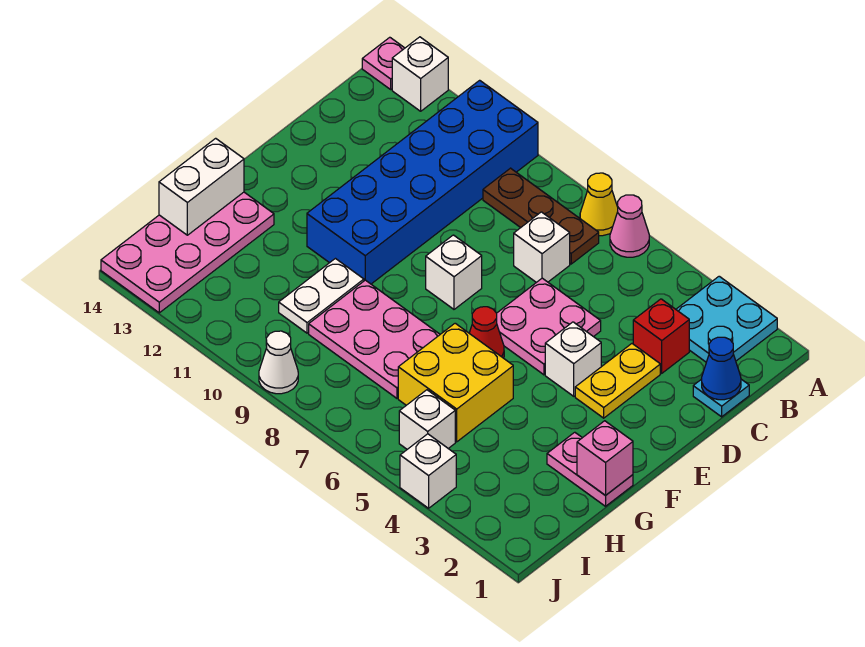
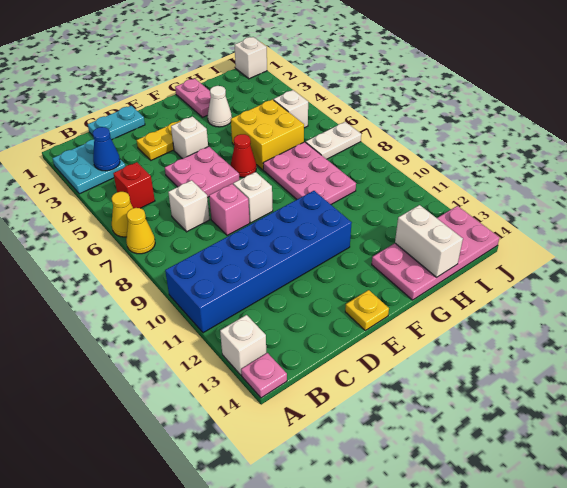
pink cone A6 level 1 -> yellow cone A6 level 1
brown plate B7:B9 level 1 -> none
cyan plate C1 level 1 -> cyan plate C1:D1 level 1
blue cone C1 level 2 -> blue cone B3 level 2
red brick C3 level 1 -> red brick B5 level 1
none -> yellow plate E14 level 1
pink brick G1 level 2 -> pink brick D8 level 1
white plate G10:H10 level 1 -> white plate I7:J7 level 1
white brick G14:H14 level 2 -> white brick H13:H14 level 2
white brick J4 level 1 -> white brick J1 level 1
white cone J9 level 1 -> white cone G3 level 1

